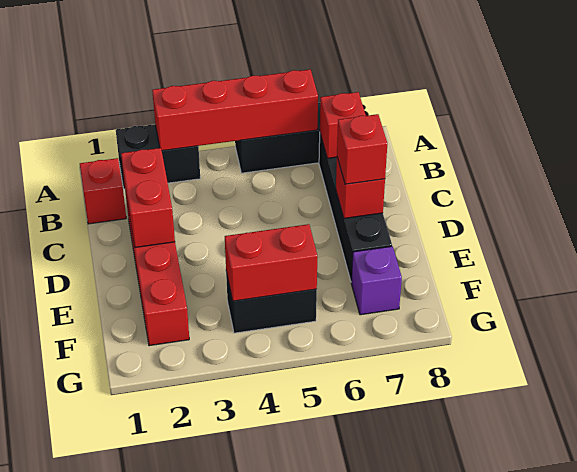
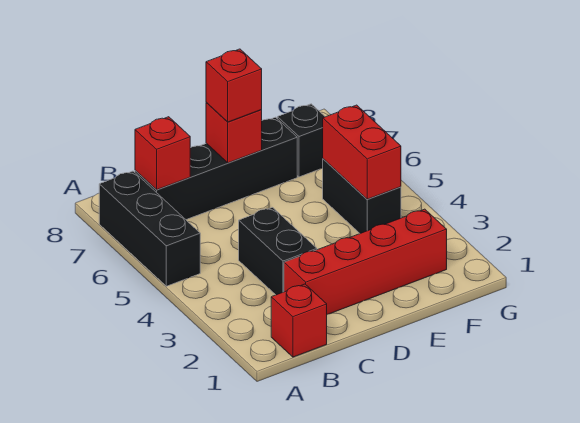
black brick A2:A3 level 1 -> black brick C3:C4 level 1
red brick A3:A6 level 2 -> none
red brick C2:D2 level 2 -> none
purple brick F7 level 1 -> black brick F7 level 1

